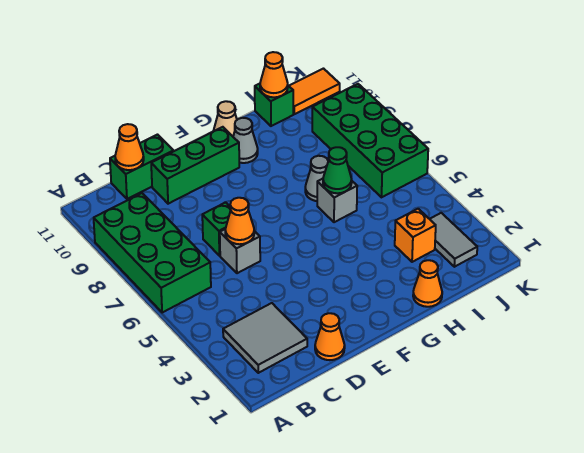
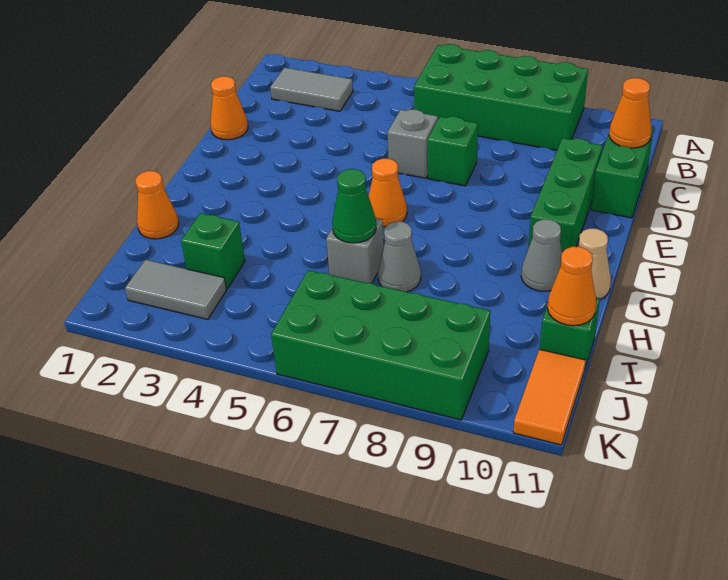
grey tile B2:C3 level 1 -> grey tile B2:B3 level 1
orange cone D6 level 2 -> orange cone F6 level 1
orange brick I3 level 1 -> green brick I3 level 1

